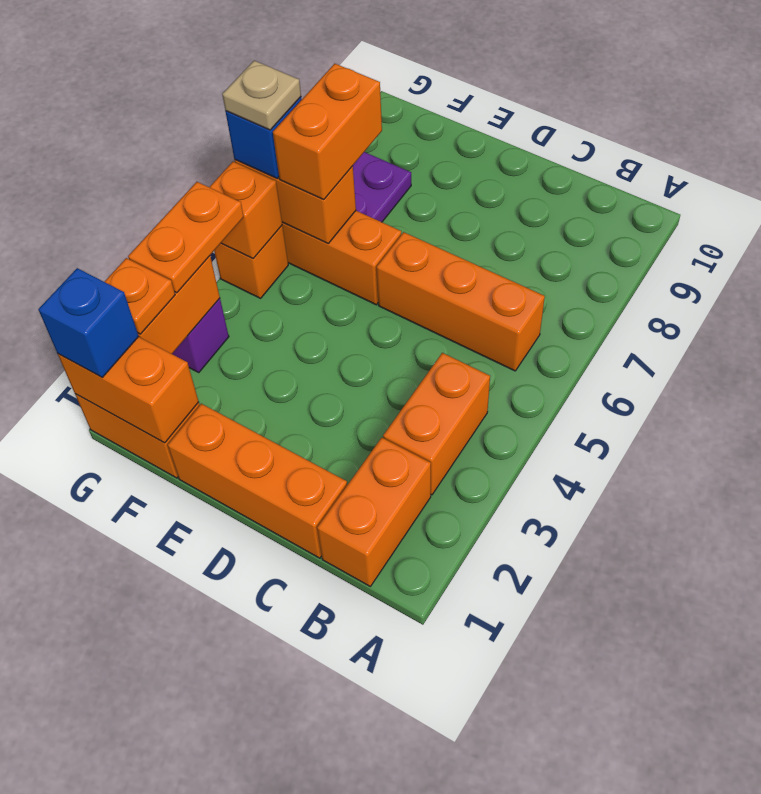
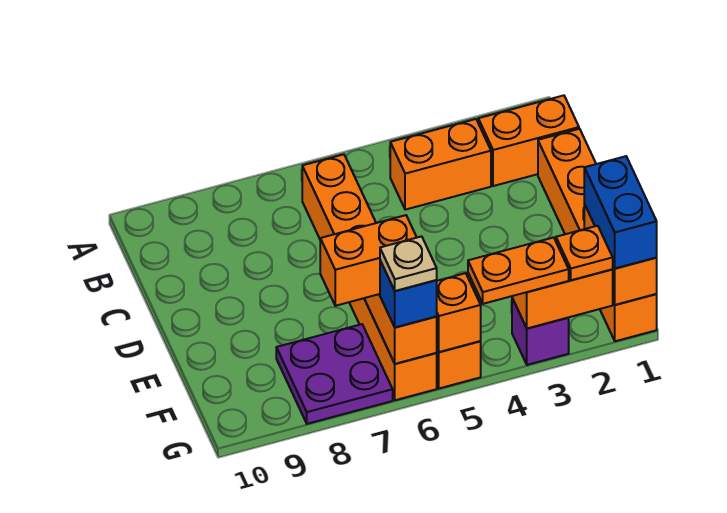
blue brick G1 level 3 -> blue brick F1:G1 level 3

